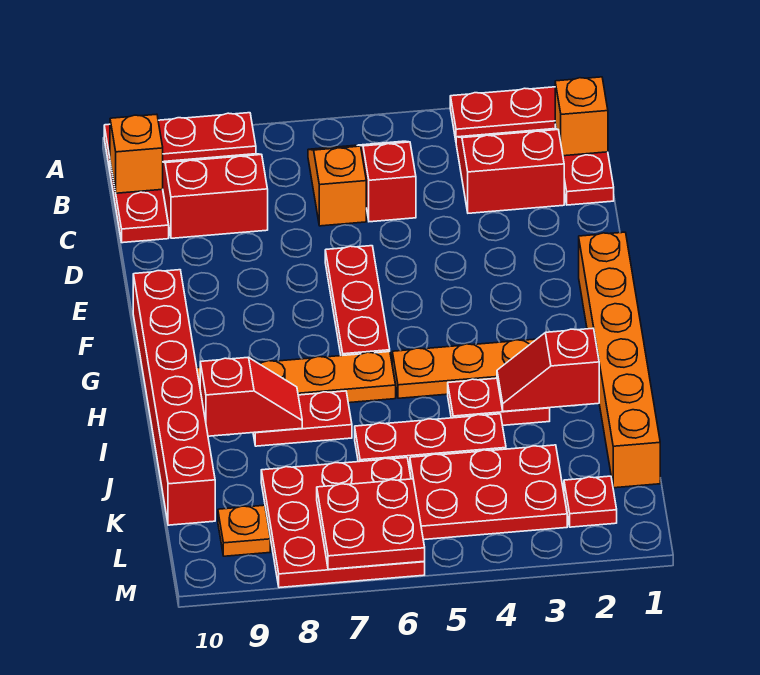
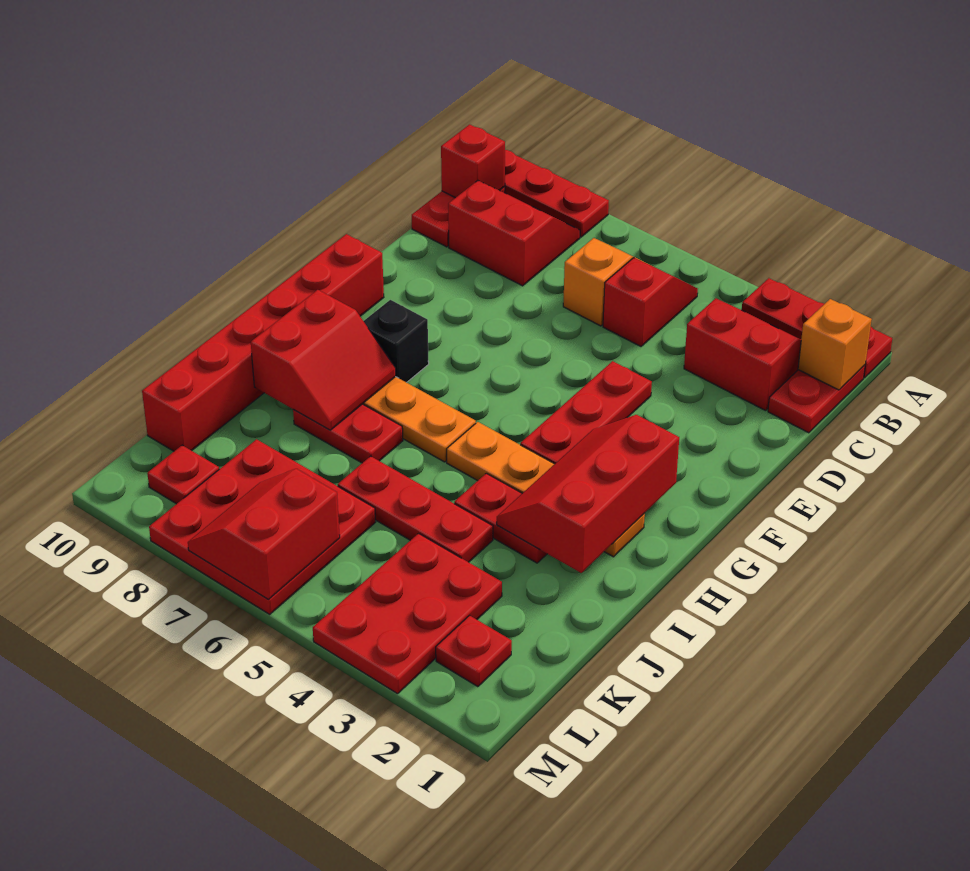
orange brick B10 level 2 -> red brick B10 level 2
red plate E6:G6 level 1 -> red plate E4:G4 level 1
orange brick F1:K1 level 1 -> none
none -> black brick G8 level 1
red slope I2:I3 level 2 top 2 -> red slope G2:I3 level 2 top 2
red slope I8:I9 level 2 top 9 -> red slope H8:I9 level 2 top 9
red plate K3:L5 level 1 -> red plate K3:M4 level 1
red plate L6:M7 level 2 -> red slope L6:M7 level 2 top 6
orange plate L9 level 1 -> red plate L9 level 1

